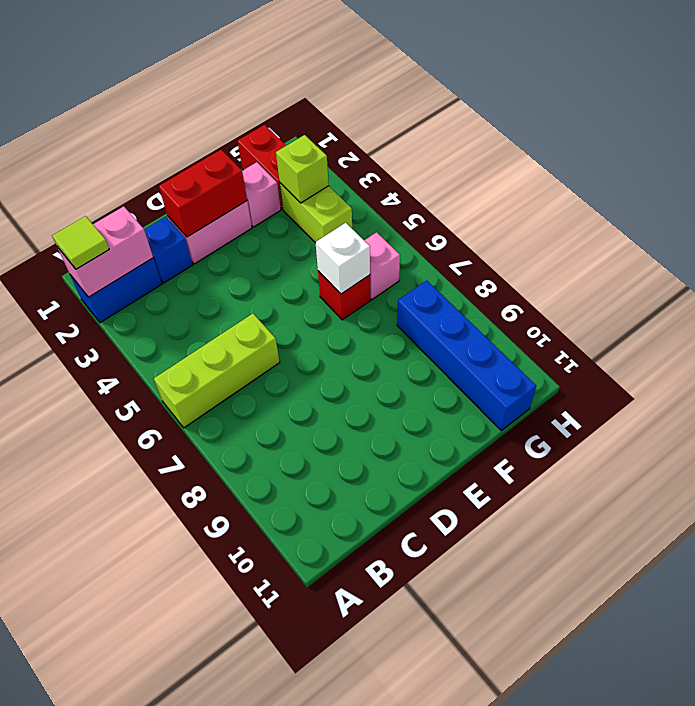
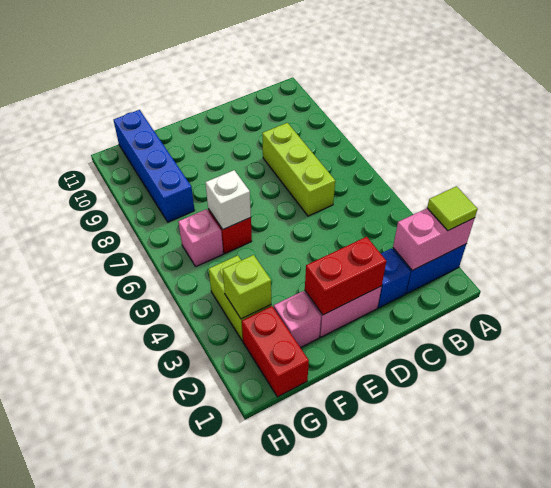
lime brick A6:C6 level 1 -> lime brick C6:C8 level 1

